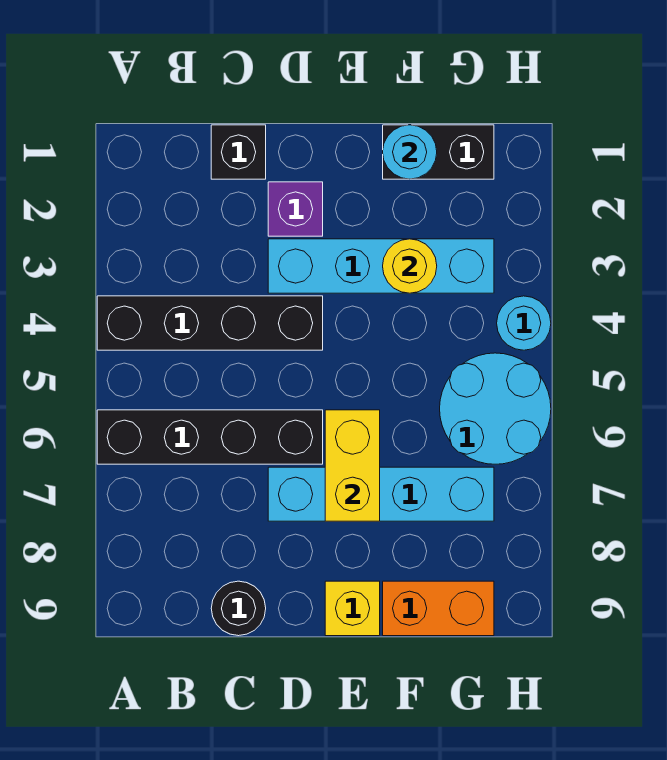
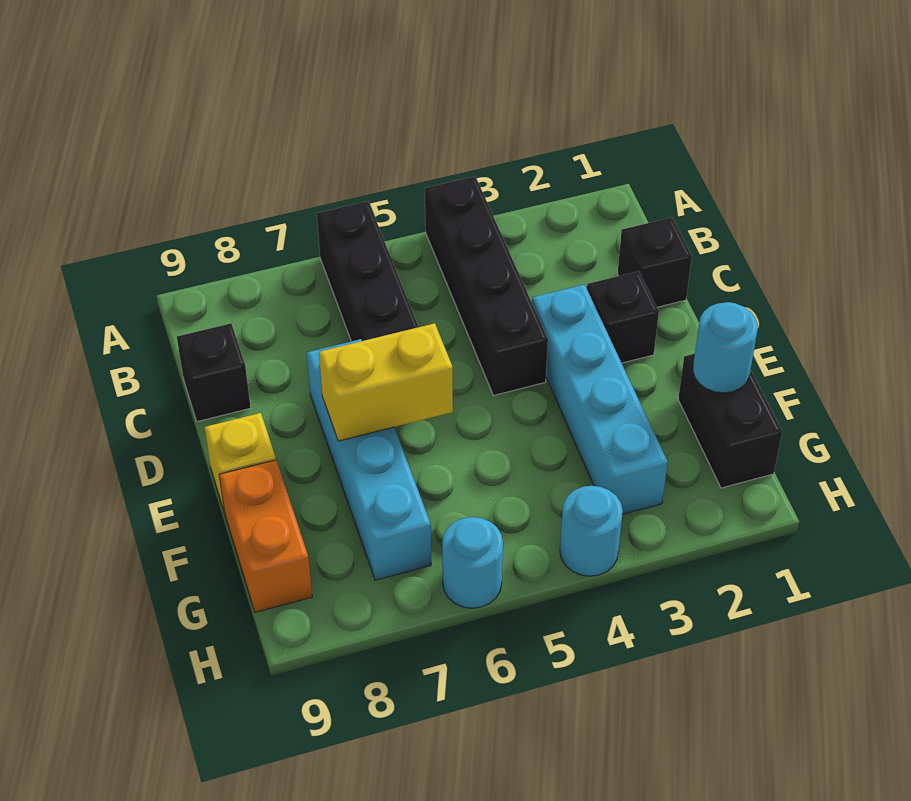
black round brick C9 level 1 -> black brick C9 level 1
purple brick D2 level 1 -> black brick D2 level 1
yellow round brick F3 level 2 -> none
cyan round brick G5:H6 level 1 -> cyan round brick H6 level 1

